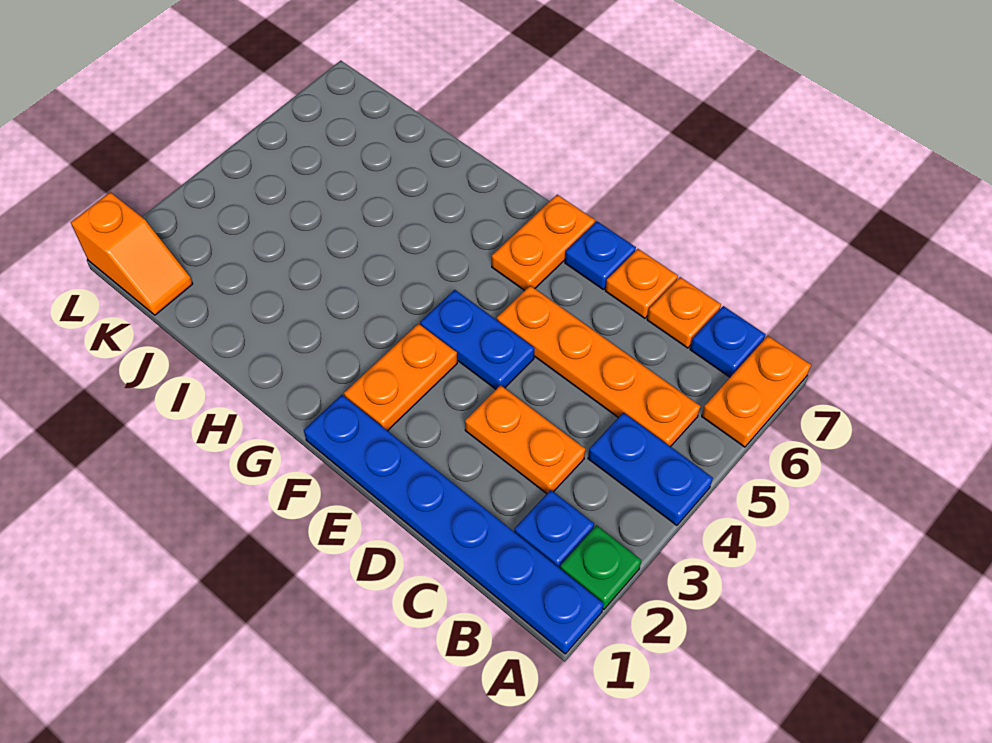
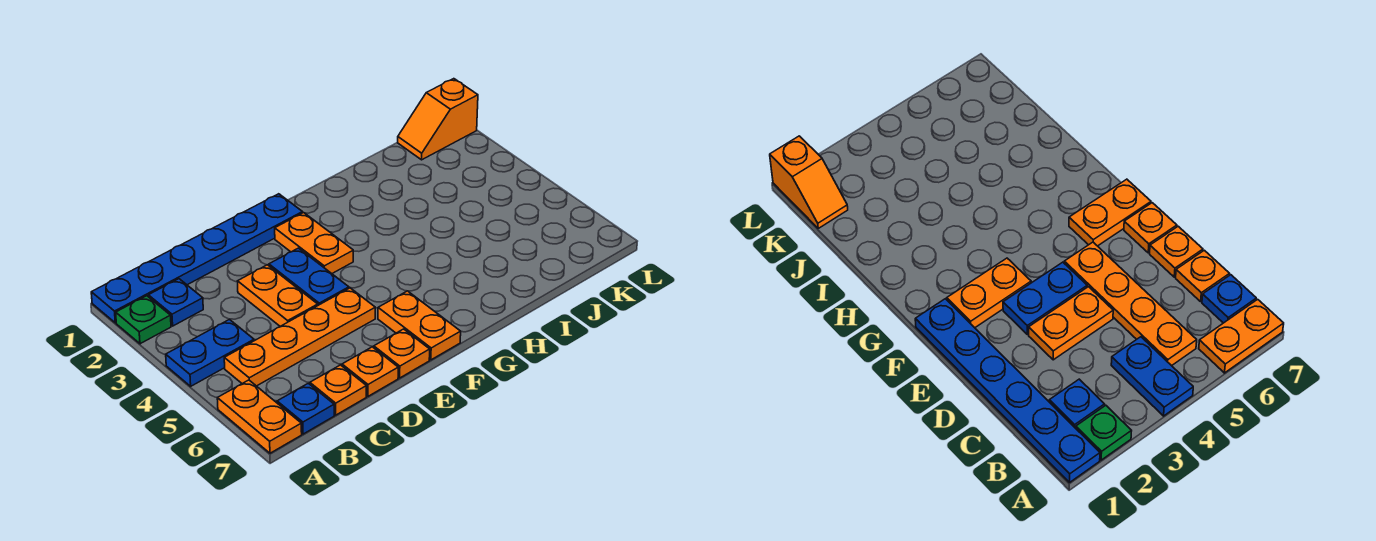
orange plate C3:D3 level 1 -> orange plate D3:D4 level 1
blue plate E4:F4 level 1 -> blue plate E3:E4 level 1
blue plate E7 level 1 -> orange plate E7 level 1

